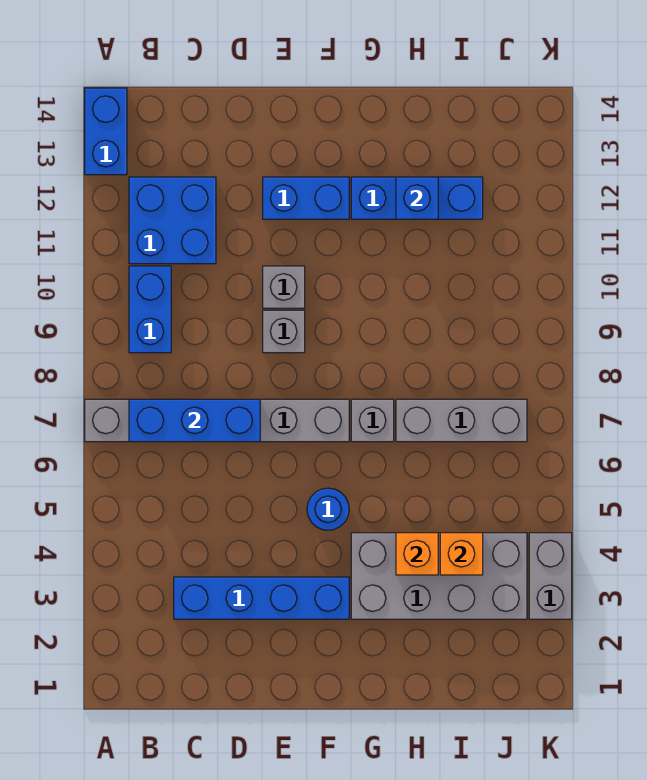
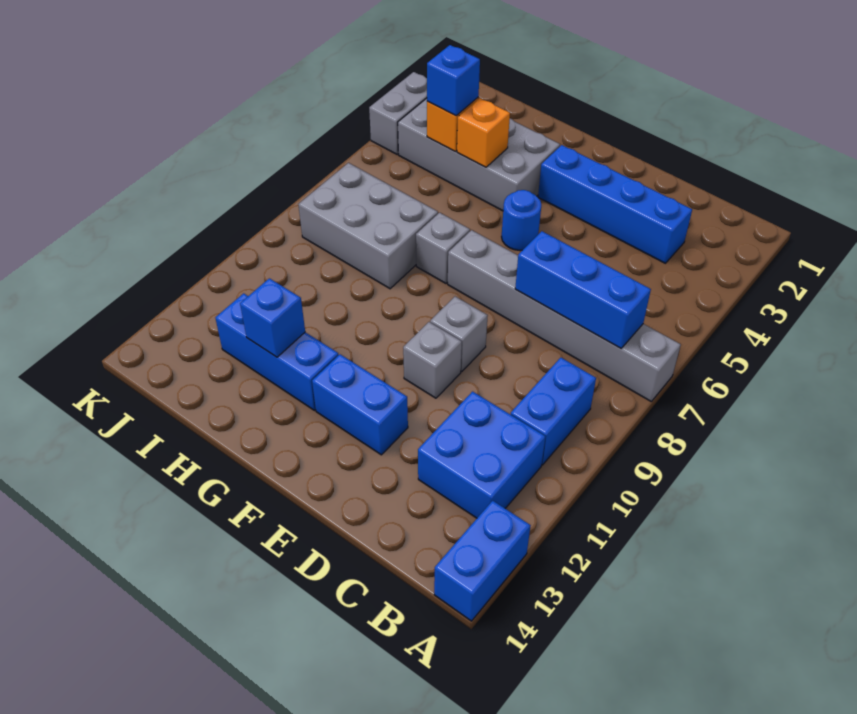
grey brick H7:J7 level 1 -> grey brick H7:J8 level 1
none -> blue brick I4 level 3

